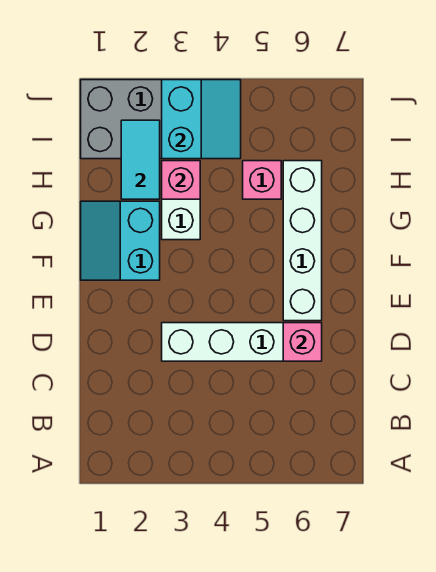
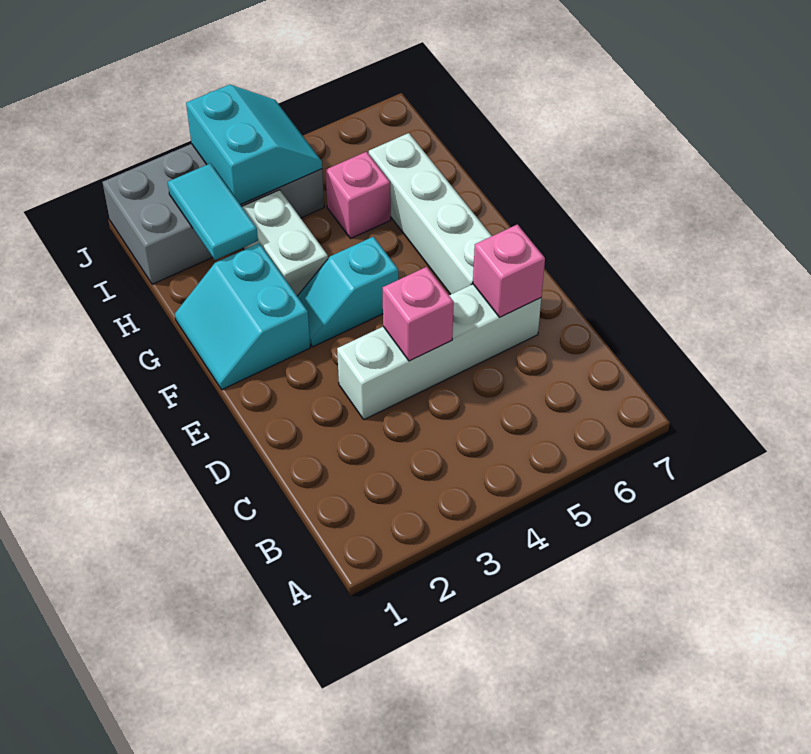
none -> cyan slope F3:F4 level 1 top 4
pink brick H3 level 2 -> pink brick D4 level 2

